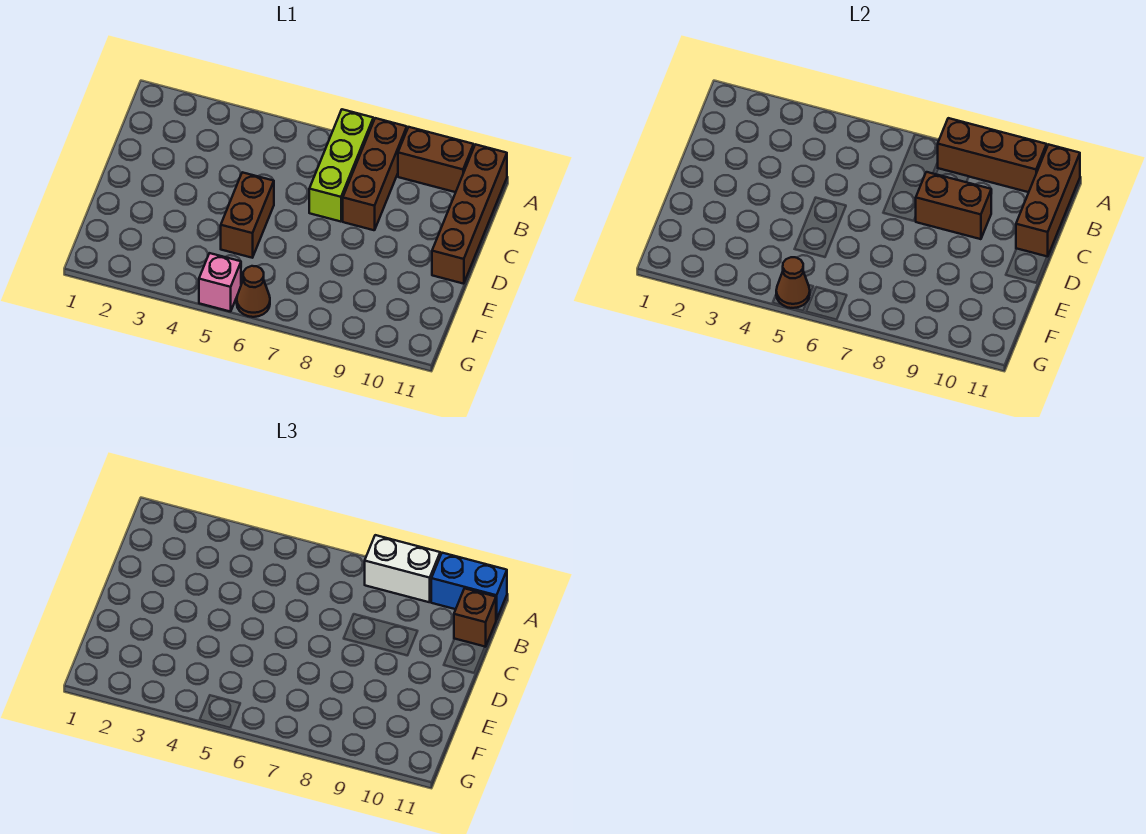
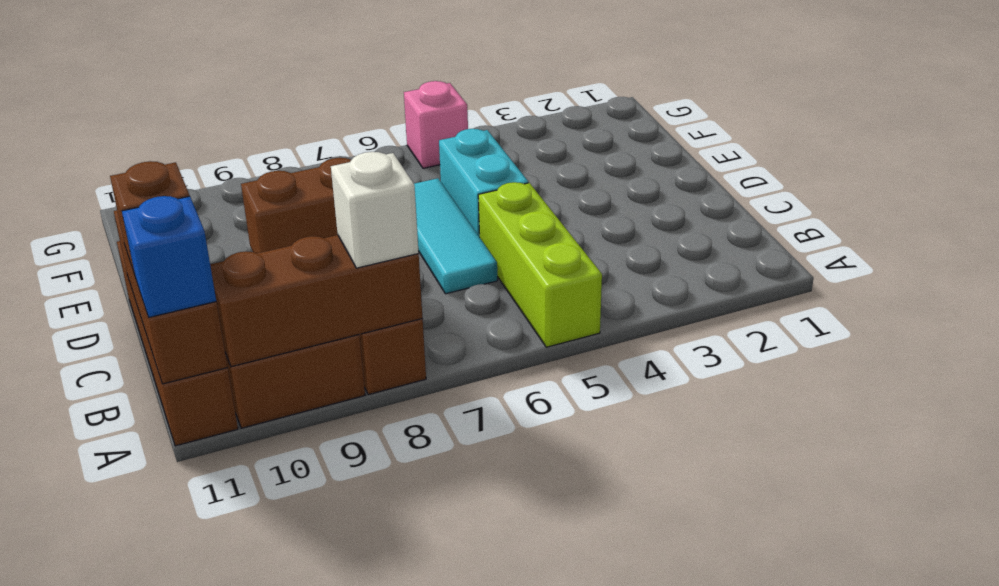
lime brick A7:C7 level 1 -> lime brick A5:C5 level 1
white brick A8:A9 level 3 -> white brick A8 level 3
blue brick A10:A11 level 3 -> blue brick A11 level 3
none -> cyan tile C6:E6 level 1
brown brick D5:E5 level 1 -> cyan brick D5:E5 level 1
brown cone G5 level 2 -> none
brown cone G6 level 1 -> none

